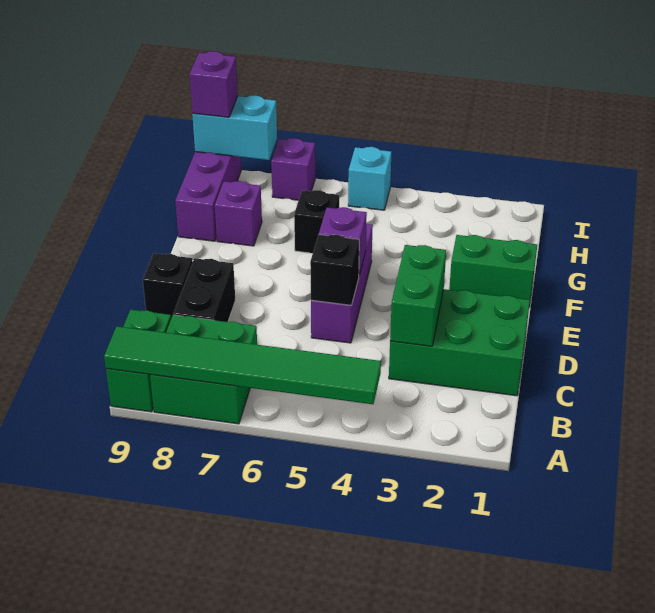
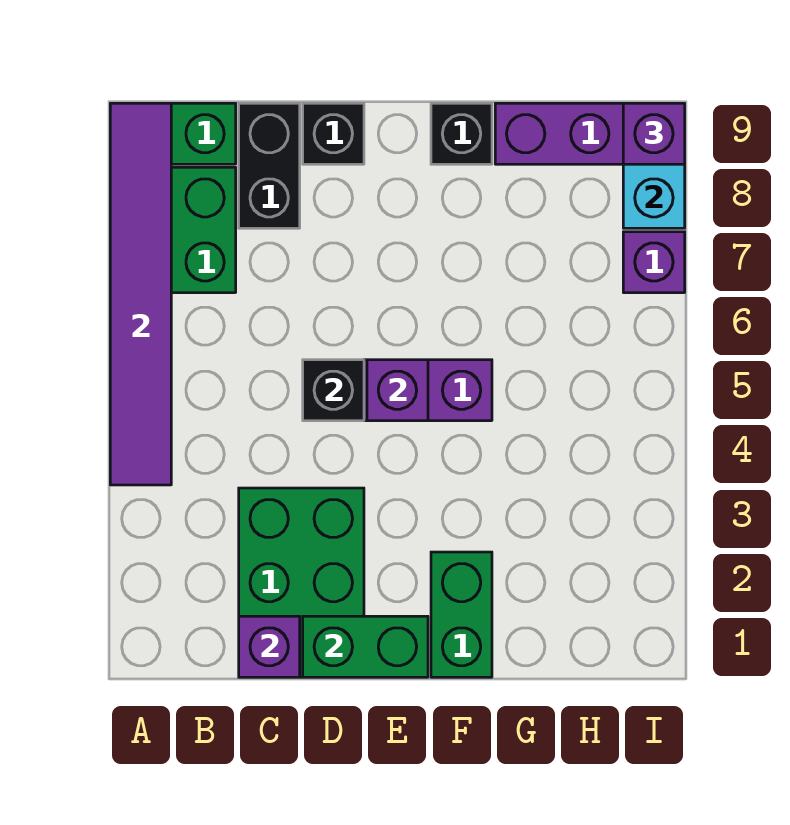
green tile A4:A9 level 2 -> purple tile A4:A9 level 2
green brick C3:D3 level 2 -> green brick D1:E1 level 2
black brick C8:D8 level 1 -> black brick C8:C9 level 1
black brick G6 level 1 -> black brick F9 level 1
purple brick G8 level 1 -> purple brick C1 level 2
cyan brick I5 level 1 -> none

